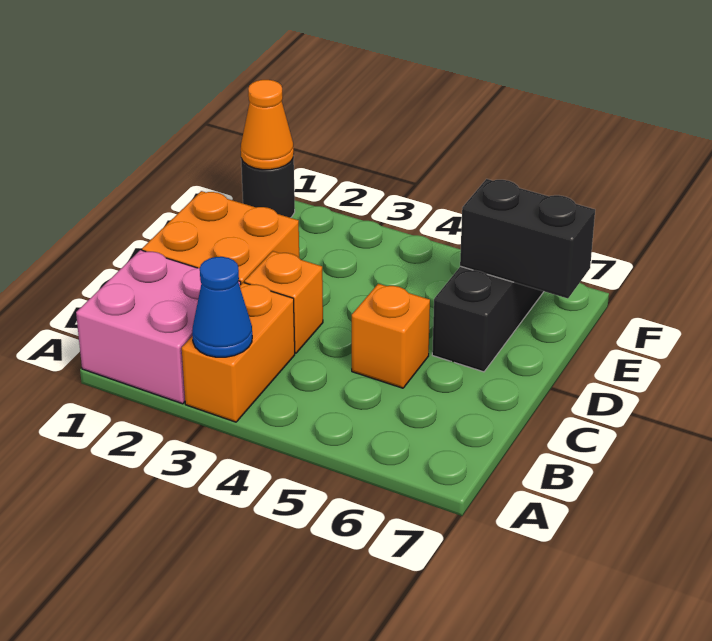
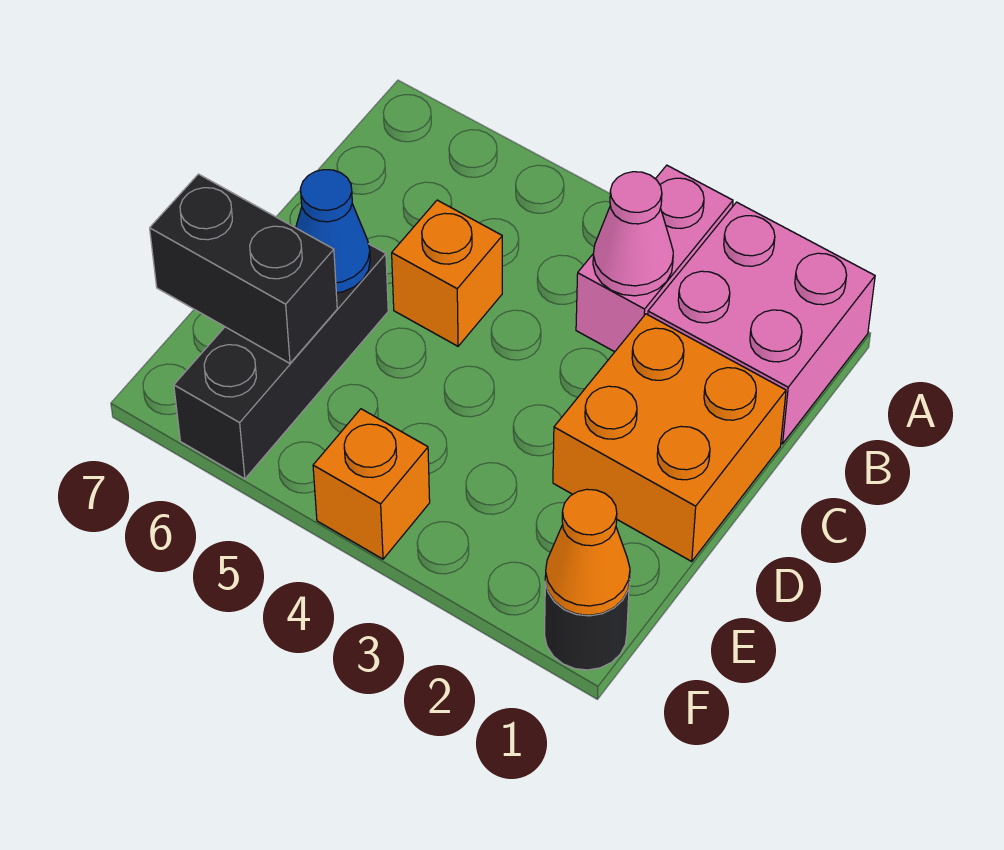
orange brick A3:B3 level 1 -> pink brick A3:B3 level 1
blue cone A3 level 2 -> blue cone D6 level 2
none -> pink cone B3 level 2
orange brick C3 level 1 -> orange brick F4 level 1

